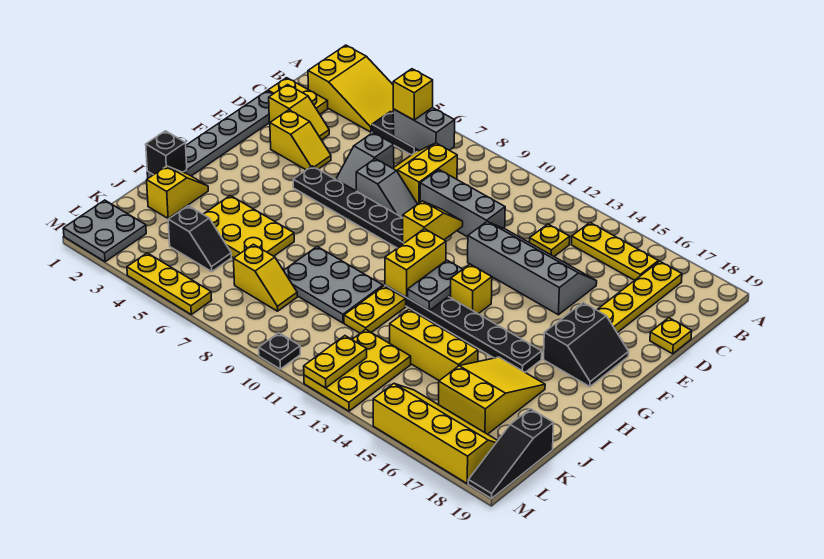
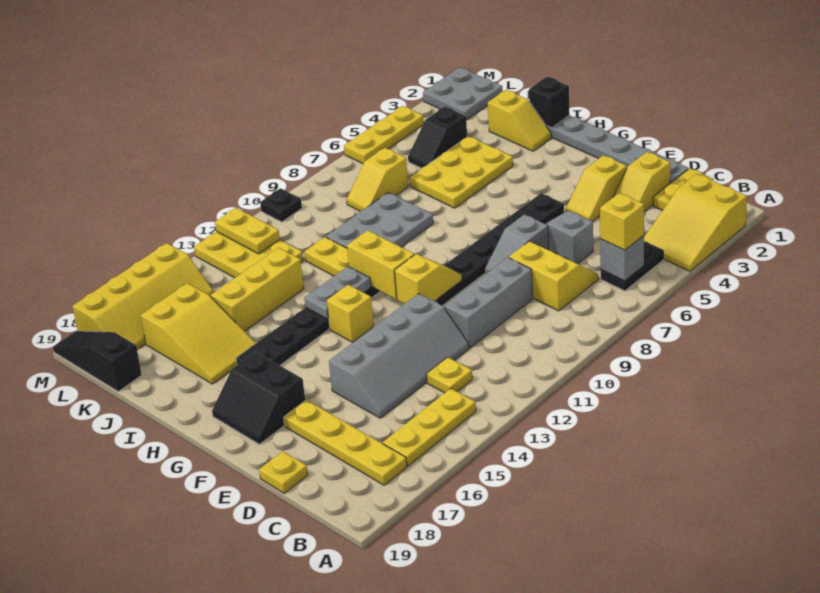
grey brick B6:B7 level 2 -> grey brick B6 level 2
yellow slope E10:F10 level 2 top F -> yellow slope F10:F11 level 2 top 11
grey plate G12:H12 level 2 -> grey plate H12:H13 level 2

